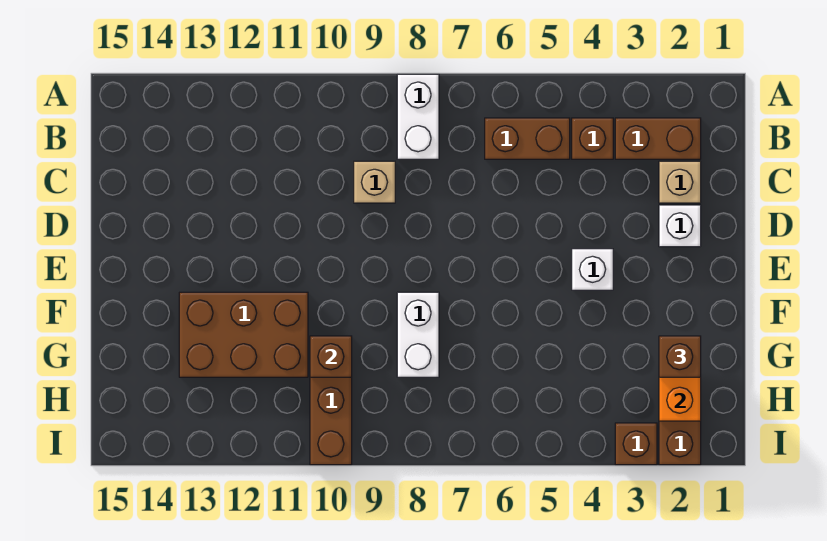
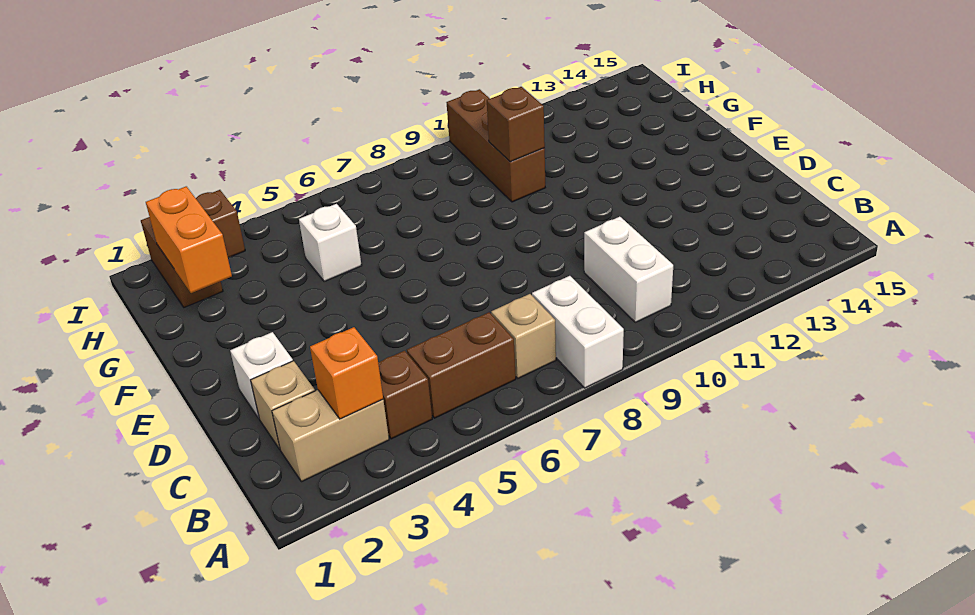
brown brick B2:B3 level 1 -> tan brick B2:B3 level 1
none -> orange brick B3 level 2
tan brick C9 level 1 -> tan brick B7 level 1
white brick E4 level 1 -> white brick G5 level 1
white brick F8:G8 level 1 -> white brick B10:C10 level 1
brown brick F11:G13 level 1 -> none
brown brick G2 level 3 -> none

